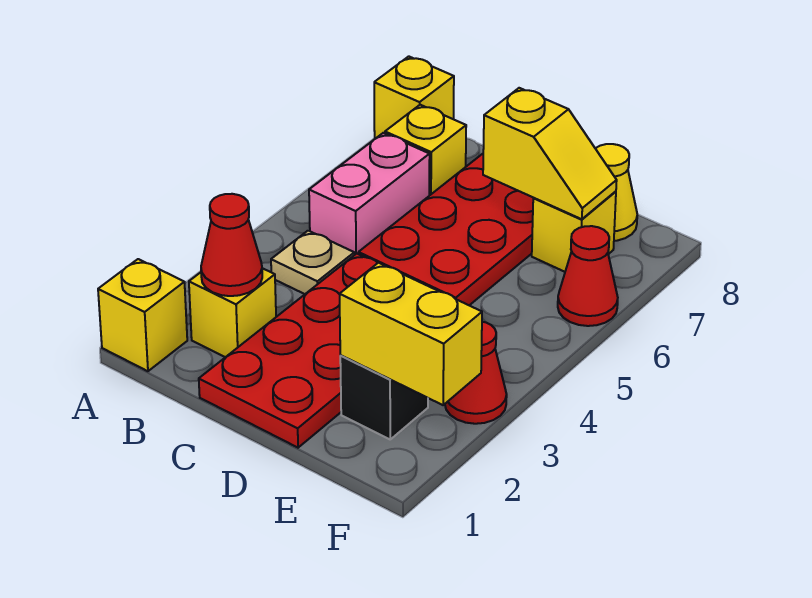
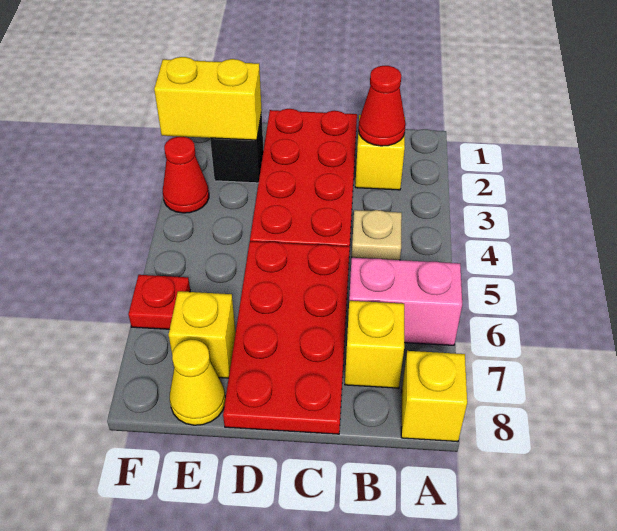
yellow brick A1 level 1 -> none
pink brick B5:B6 level 1 -> pink brick A6:B6 level 1
yellow slope D7:E7 level 2 top D -> none
red cone F6 level 1 -> red plate F6 level 1

